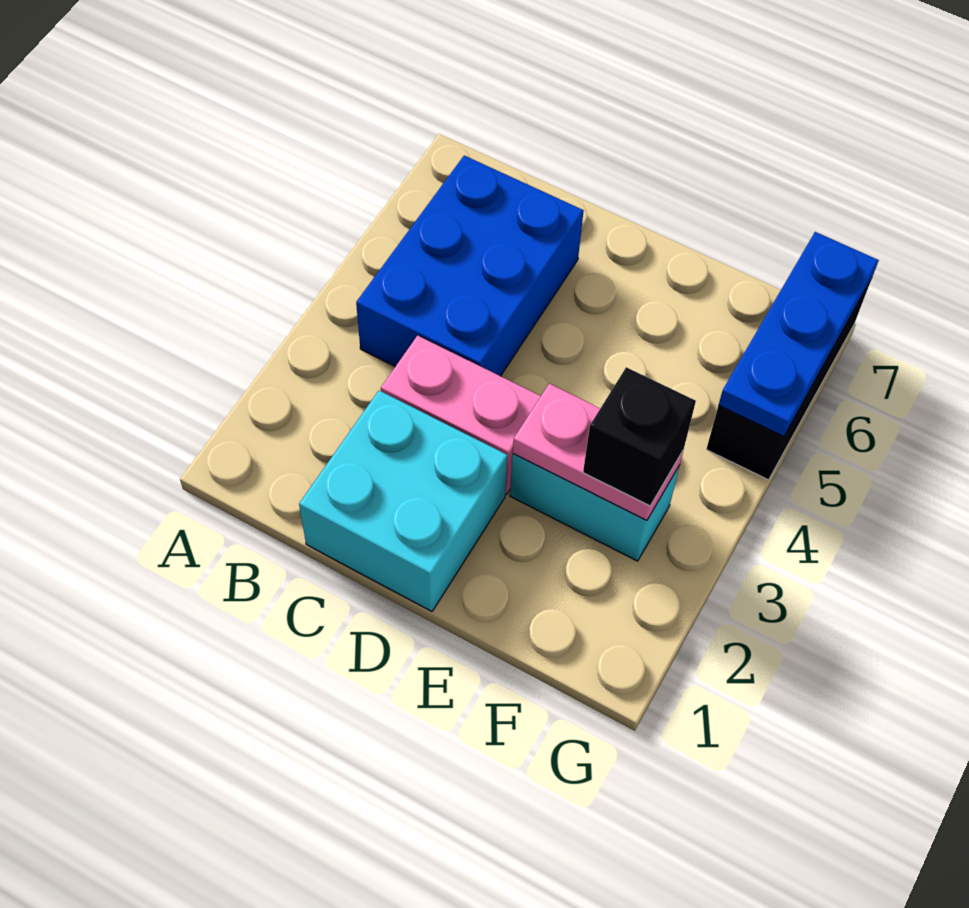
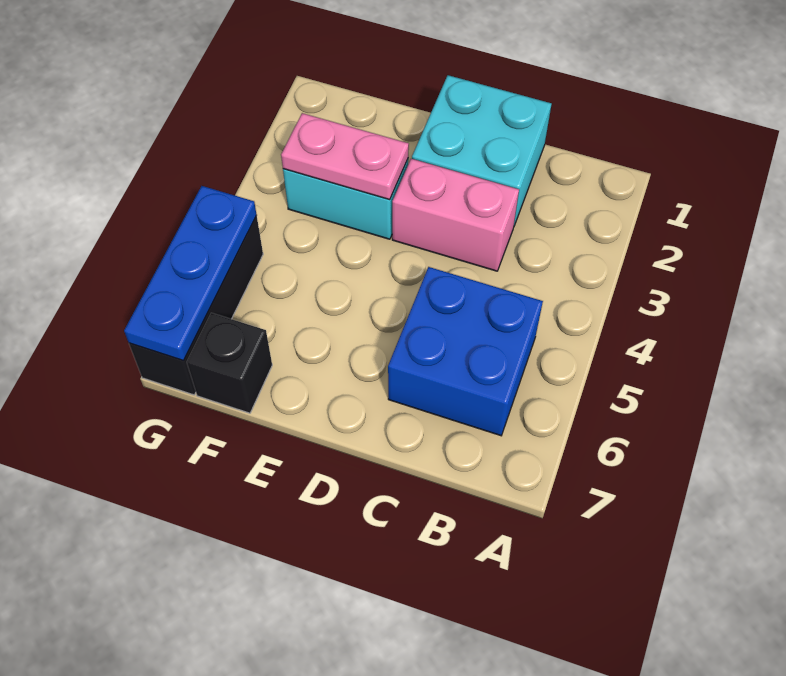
blue brick B4:C6 level 1 -> blue brick B5:C6 level 1
black brick F3 level 3 -> black brick F7 level 1

